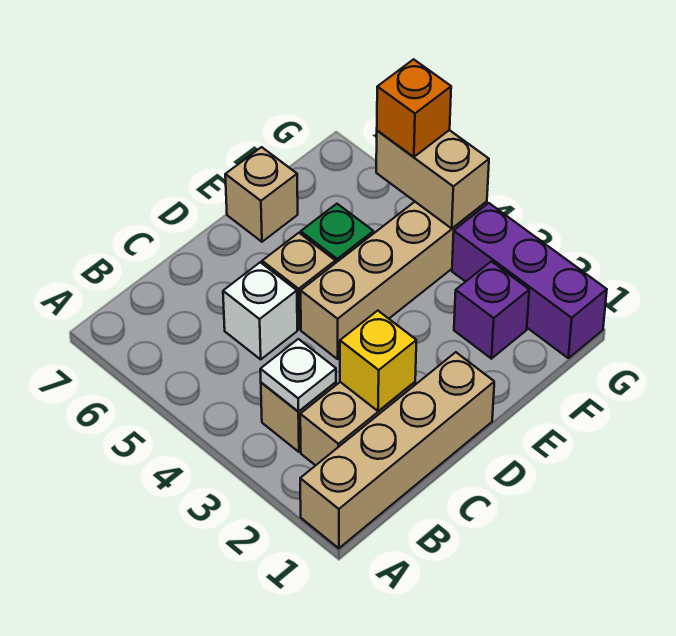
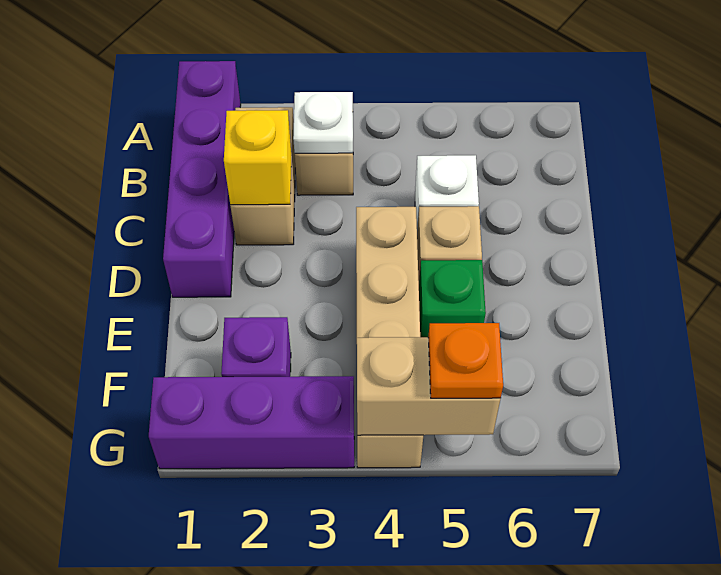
tan brick A1:D1 level 1 -> purple brick A1:D1 level 1
tan brick E7 level 1 -> none
orange brick G5 level 3 -> orange plate G5 level 3

